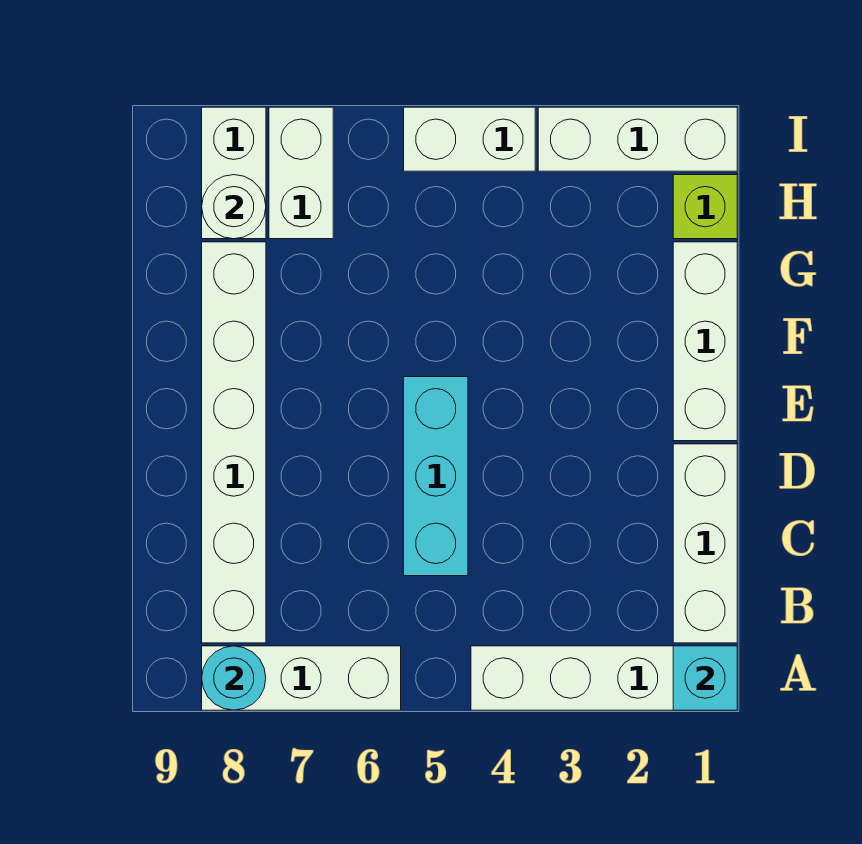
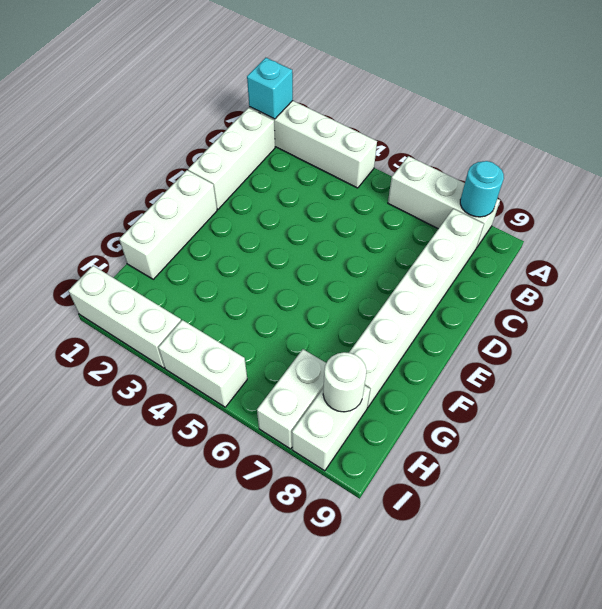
cyan brick C5:E5 level 1 -> none
lime brick H1 level 1 -> none

